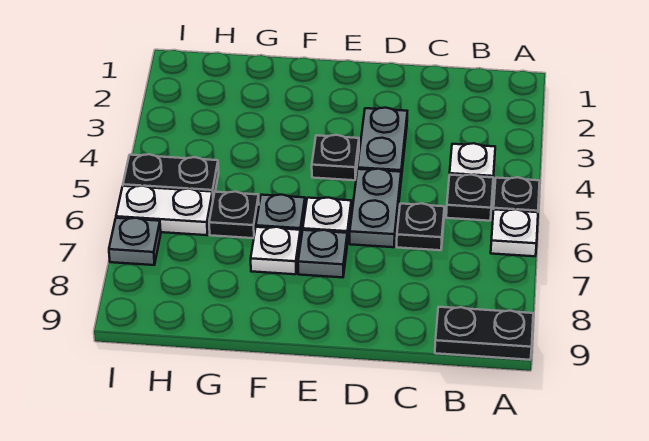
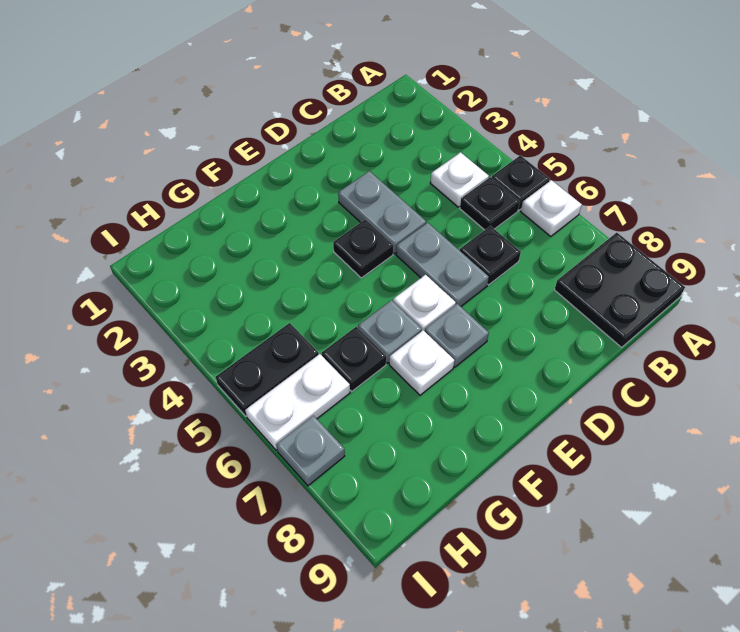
black plate A9:B9 level 1 -> black plate A8:B9 level 1

